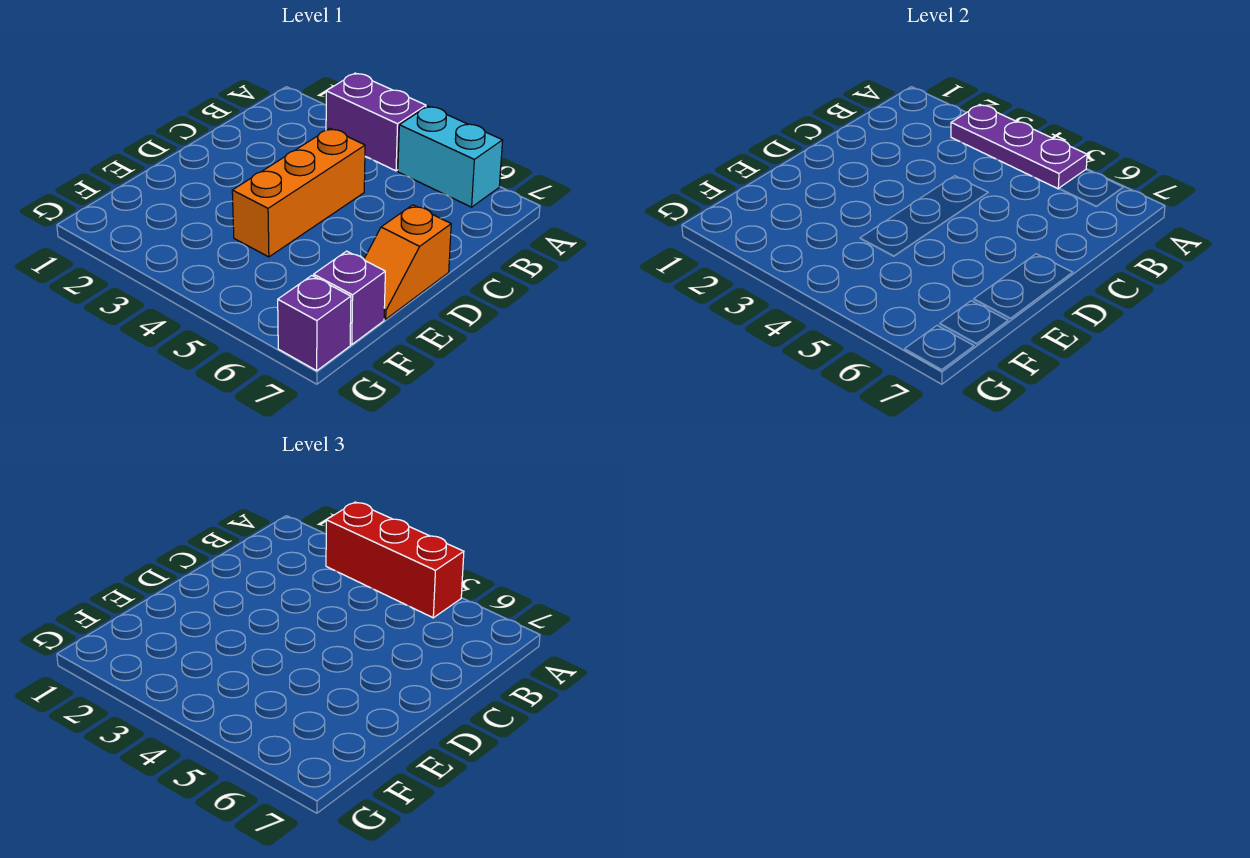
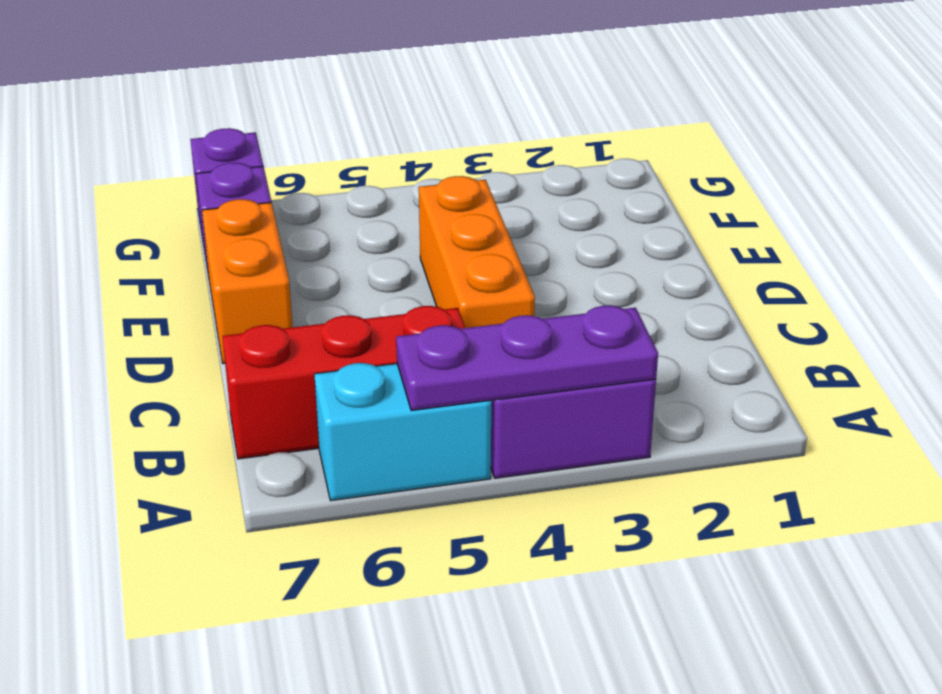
red brick A3:A5 level 3 -> red brick B5:B7 level 1
orange slope D7:E7 level 1 top D -> orange brick D7:E7 level 1

